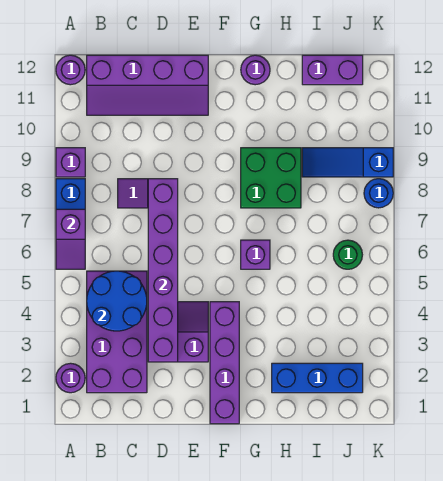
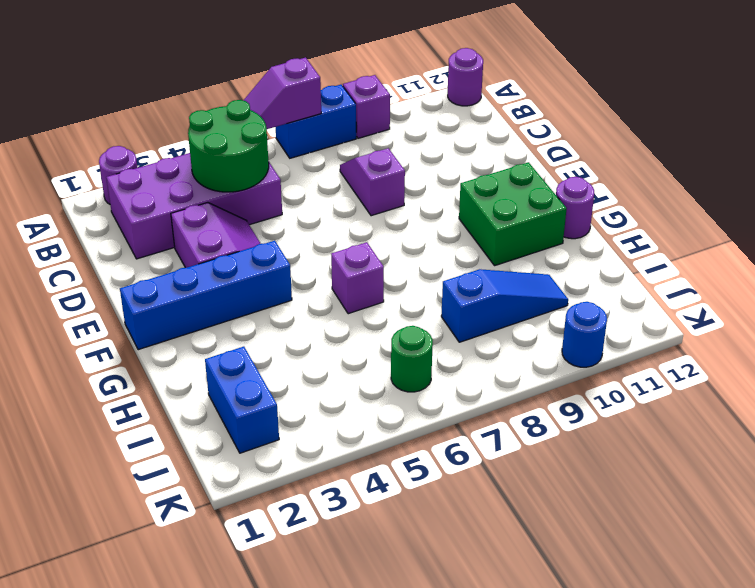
blue round brick B4:C5 level 2 -> green round brick B4:C5 level 2
purple slope B11:E12 level 1 top 12 -> none
purple brick D3:D8 level 2 -> none
purple brick F1:F4 level 1 -> blue brick F1:F4 level 1
green brick G8:H9 level 1 -> green brick F10:G11 level 1
blue brick H2:J2 level 1 -> blue brick I2:J2 level 1
blue slope I9:K9 level 1 top K -> blue slope I8:I10 level 1 top 8
purple brick I12:J12 level 1 -> none
blue round brick K8 level 1 -> blue round brick K10 level 1

